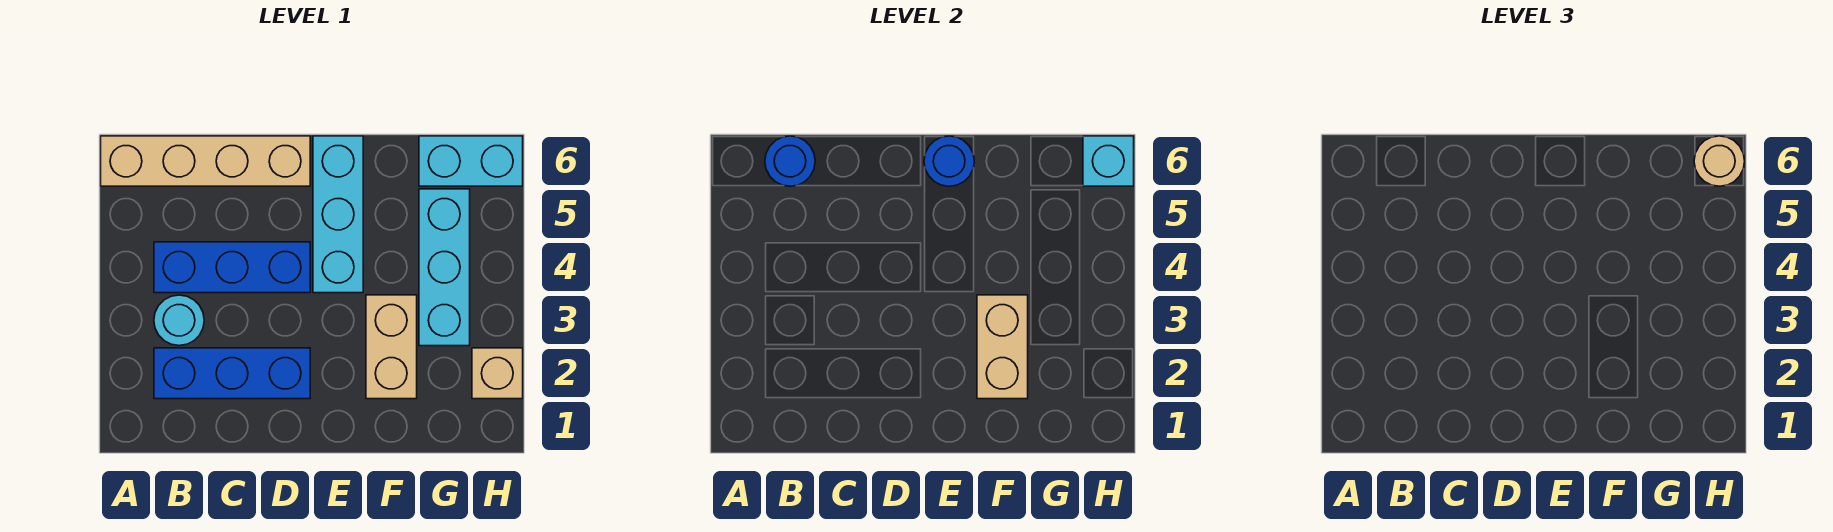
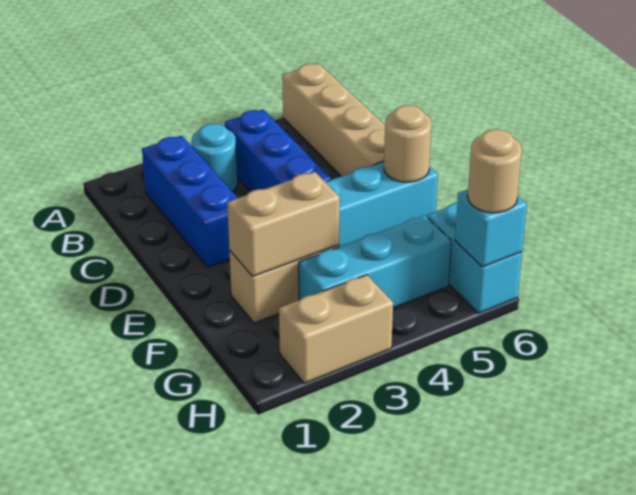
blue round brick B6 level 2 -> none
blue round brick E6 level 2 -> tan round brick E6 level 2
tan brick H2 level 1 -> tan brick H2:H3 level 1

